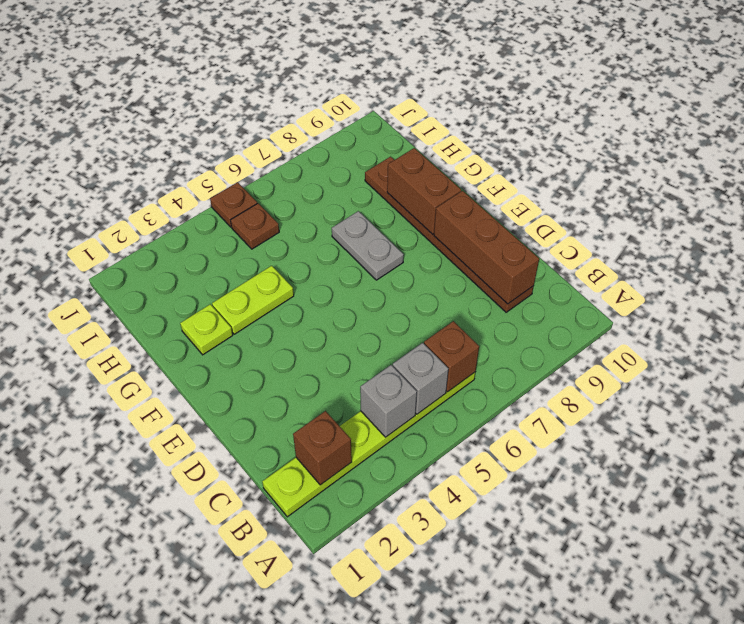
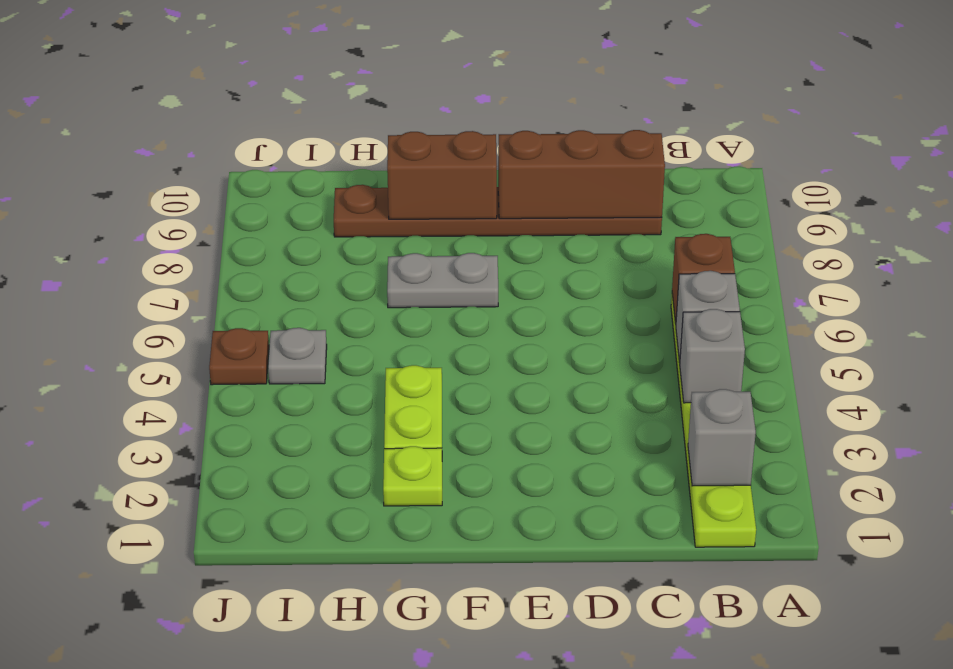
brown brick B2 level 2 -> grey brick B2 level 2
brown plate I5 level 1 -> grey plate I5 level 1

